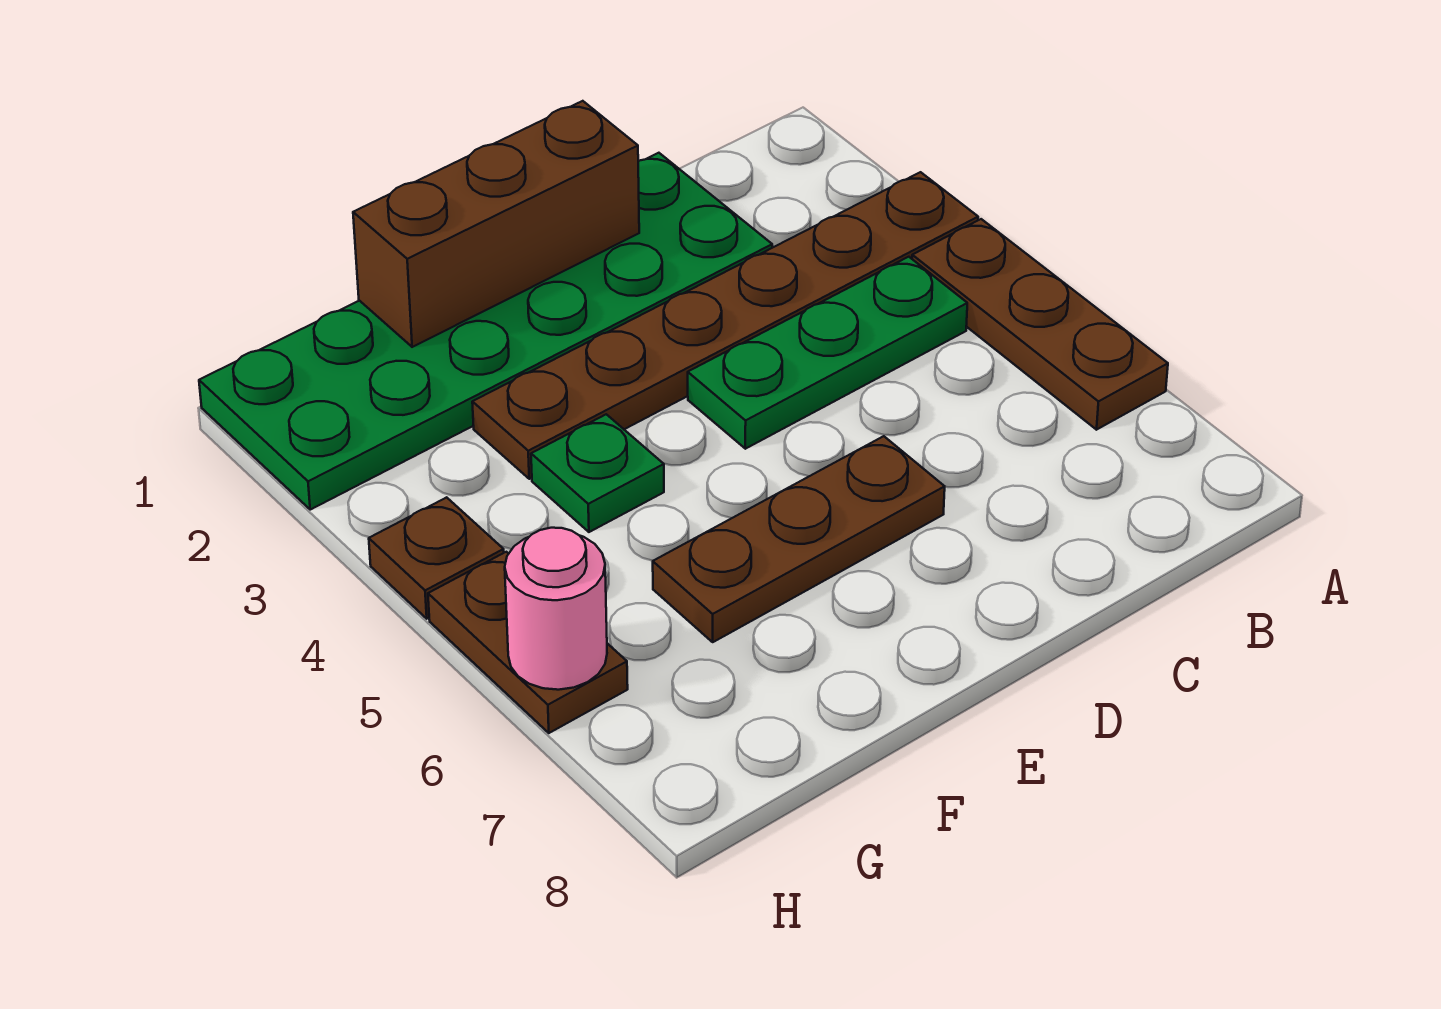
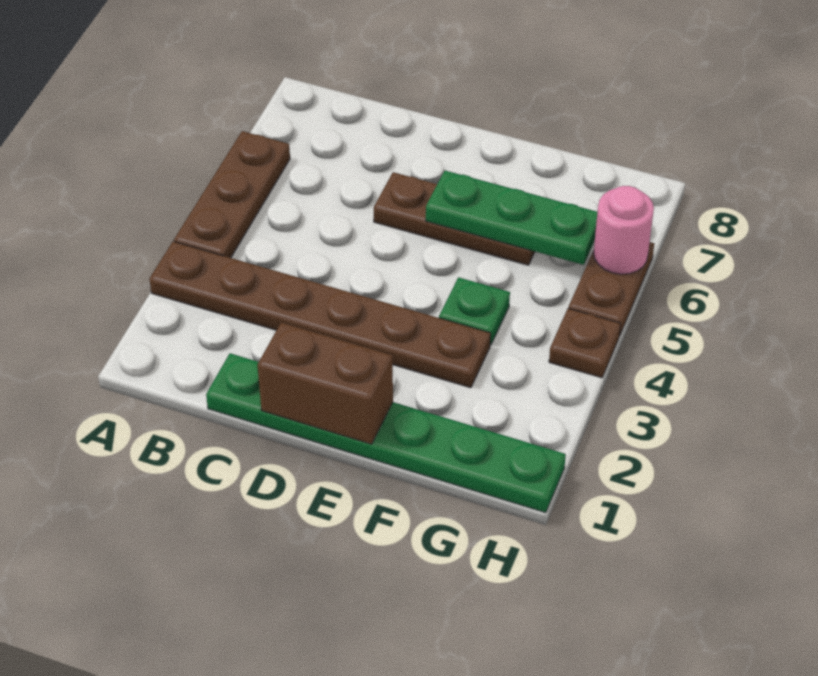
green plate B4:D4 level 1 -> green plate E6:G6 level 2
green plate C1:H2 level 1 -> green plate C1:H1 level 1
brown brick D1:F1 level 2 -> brown brick D1:E1 level 2

